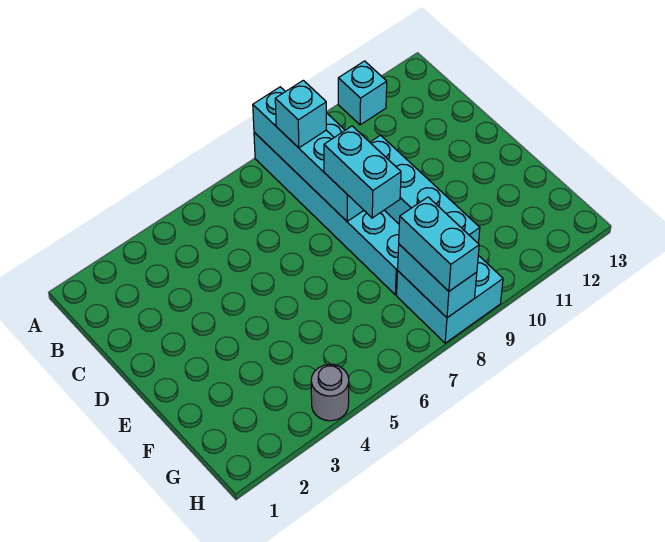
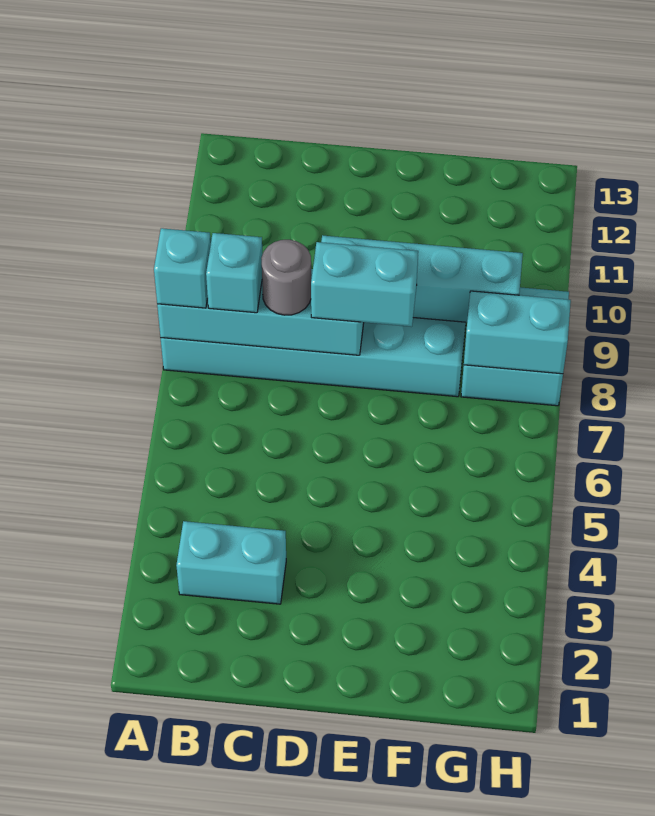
cyan brick A11 level 1 -> cyan brick A8 level 3
cyan brick G8:H8 level 3 -> cyan brick B3:C3 level 1
grey round brick H4 level 1 -> grey round brick C8 level 3

